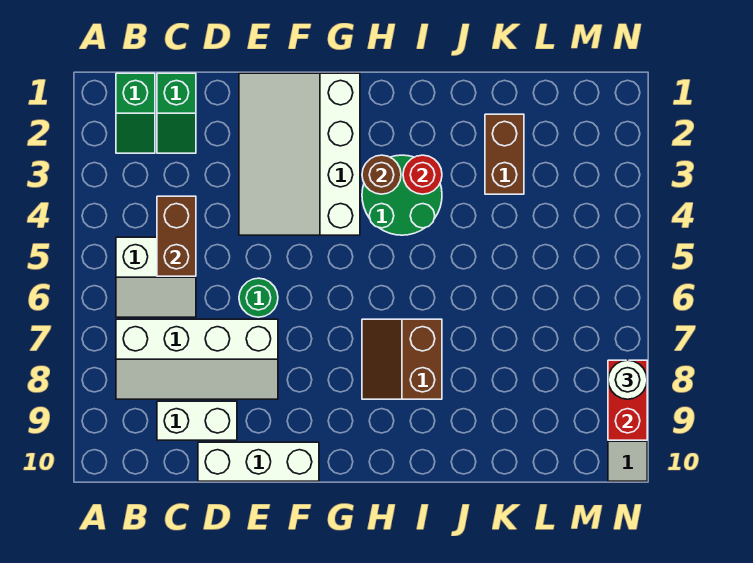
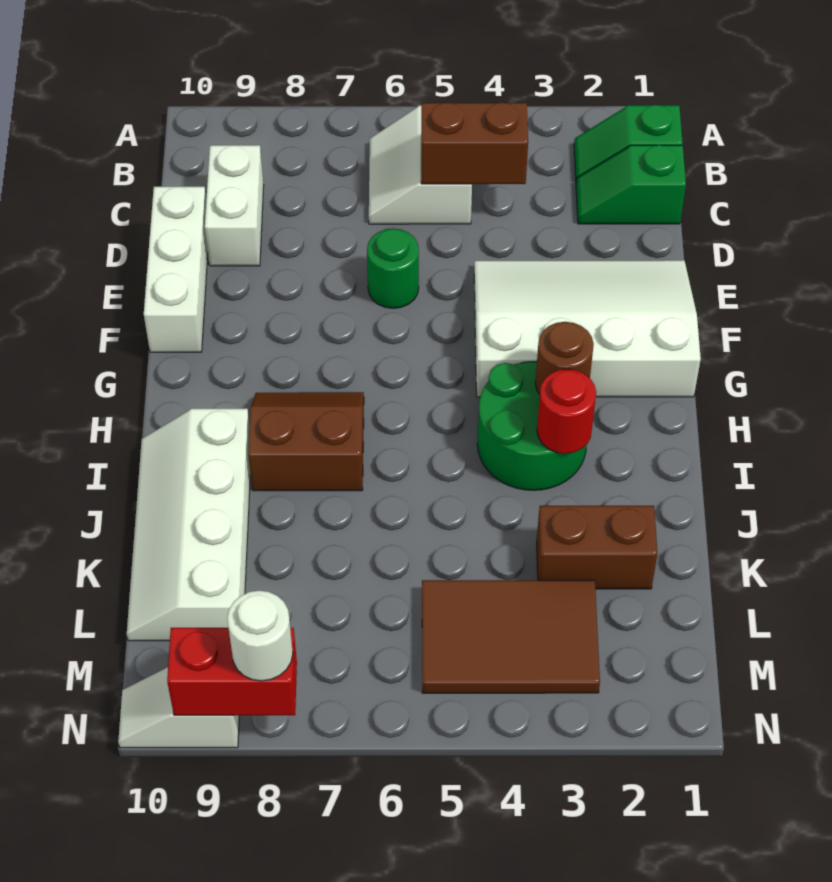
white slope B7:E8 level 1 top 7 -> white slope I9:L10 level 1 top 9
none -> brown tile L3:M5 level 1

